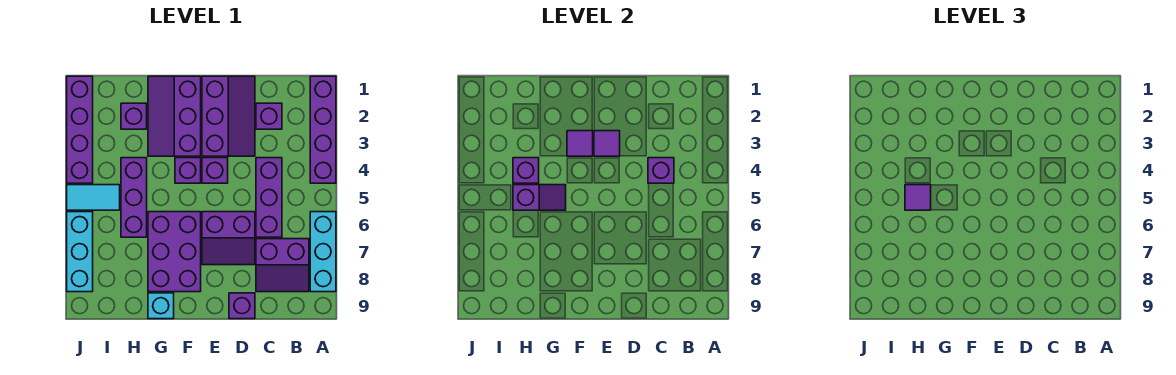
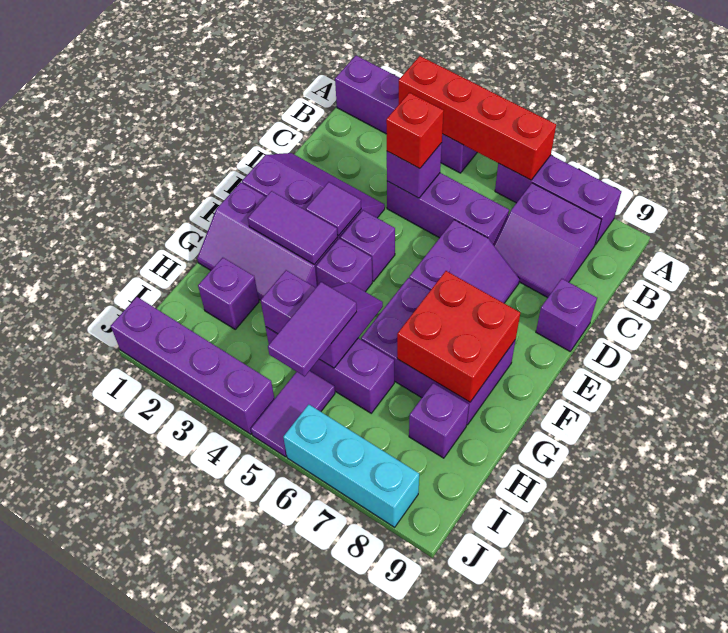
none -> red brick A3:A6 level 2
cyan brick A6:A8 level 1 -> purple brick A6:A8 level 1
purple slope B7:C8 level 1 top 7 -> purple slope B7:C8 level 1 top B
purple brick C2 level 1 -> purple brick H8 level 1
none -> red brick C4 level 3
purple tile F3 level 2 -> purple tile F2:F3 level 2
none -> red brick F7:G8 level 2
cyan brick G9 level 1 -> none
purple tile H5 level 3 -> purple tile H5:I5 level 3
cyan tile I5:J5 level 1 -> purple tile I5:J5 level 1

